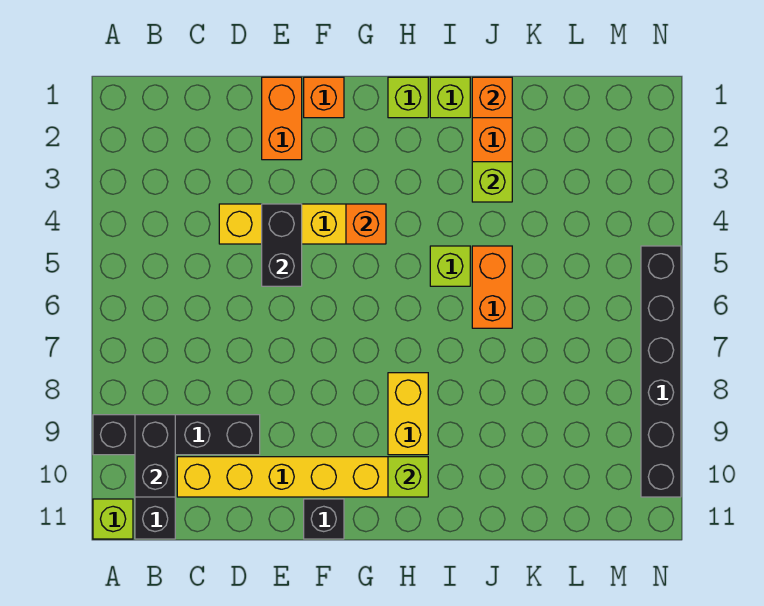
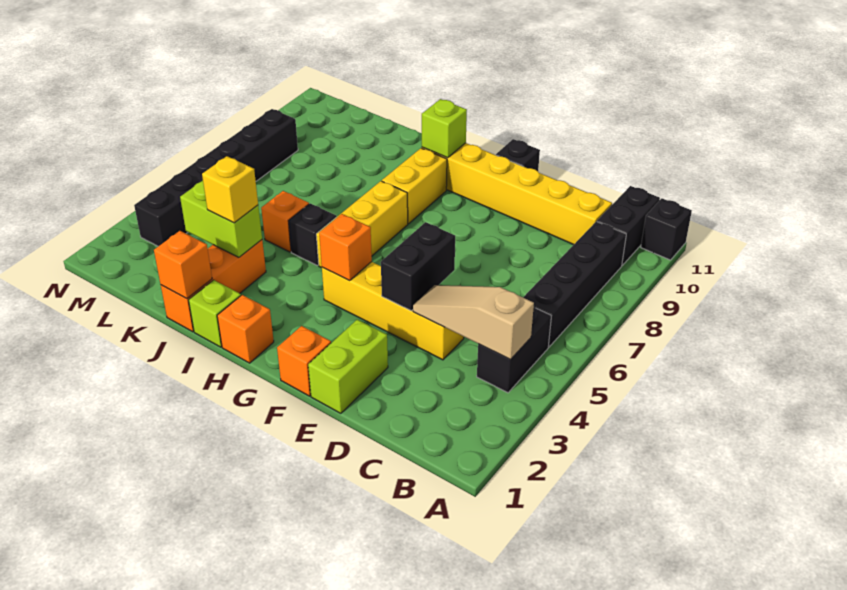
black brick A9:D9 level 1 -> black brick B6:B9 level 1
lime brick A11 level 1 -> black brick A11 level 1
none -> tan slope B4:D4 level 2 top B
black brick B9:B10 level 2 -> black brick B4:B5 level 1
orange brick E1:E2 level 1 -> lime brick E1:E2 level 1
lime brick H1 level 1 -> orange brick H1 level 1
none -> yellow brick H5:H7 level 1
lime brick I5 level 1 -> black brick I5 level 1
lime brick J3 level 2 -> lime brick J3:K3 level 2
none -> yellow brick J3 level 3
orange brick J5:J6 level 1 -> orange brick J5 level 1
black brick N5:N10 level 1 -> black brick M3:M8 level 1

